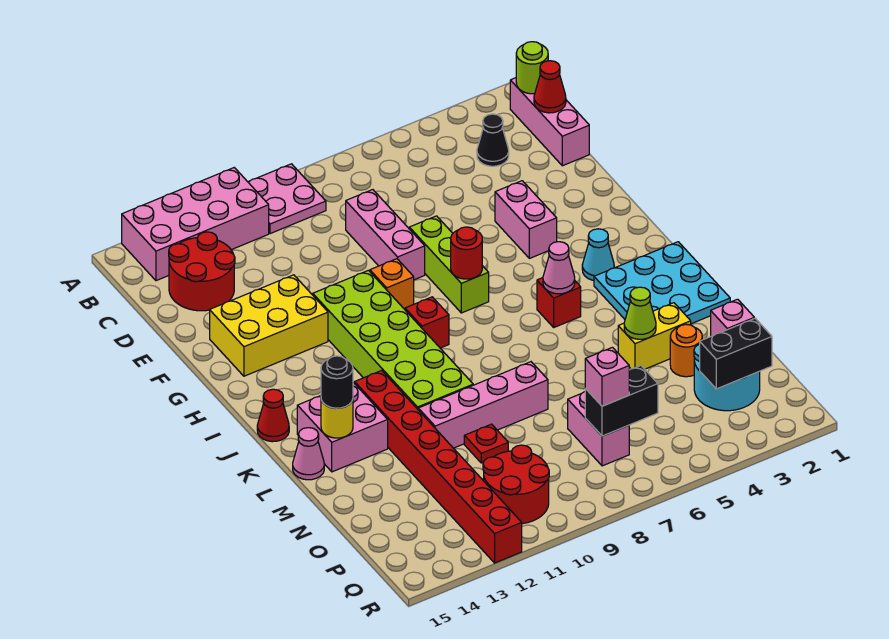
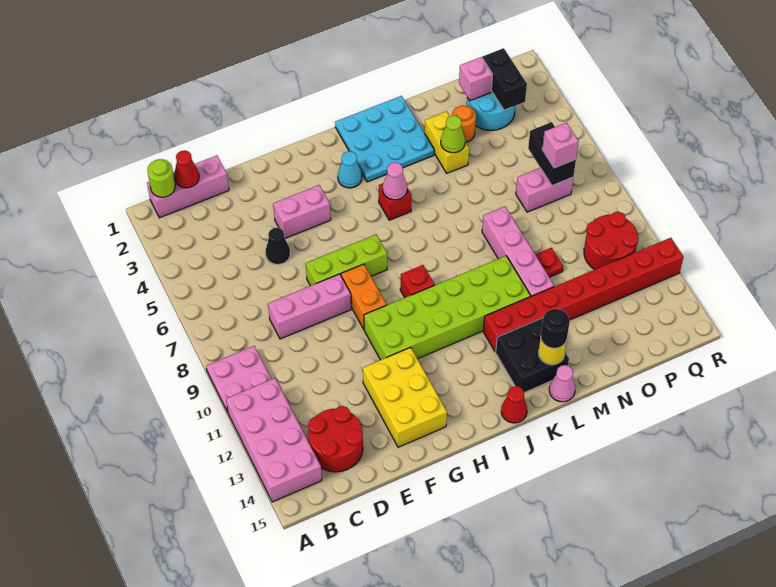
black cone C3 level 1 -> black cone E5 level 1
orange brick G9 level 1 -> orange brick G8:G9 level 1
red round brick H7 level 2 -> none
pink brick K13:L14 level 1 -> black brick K13:L14 level 1

